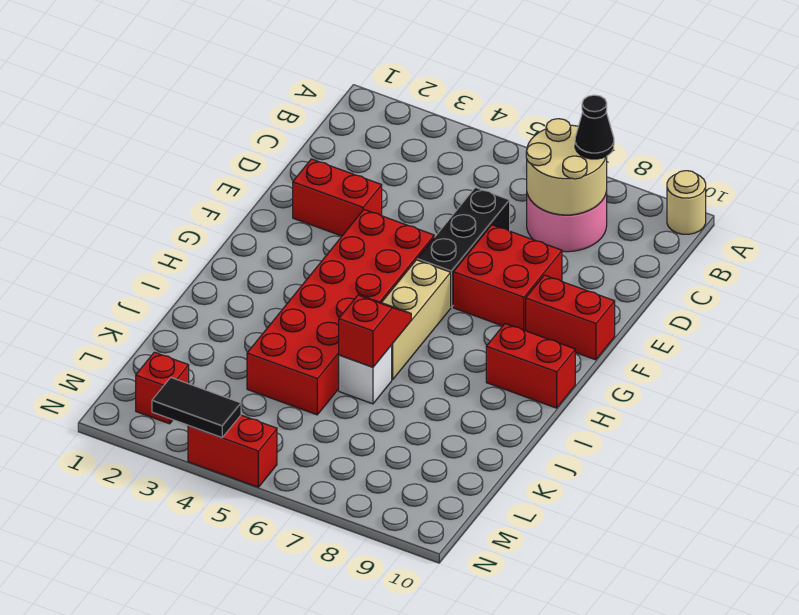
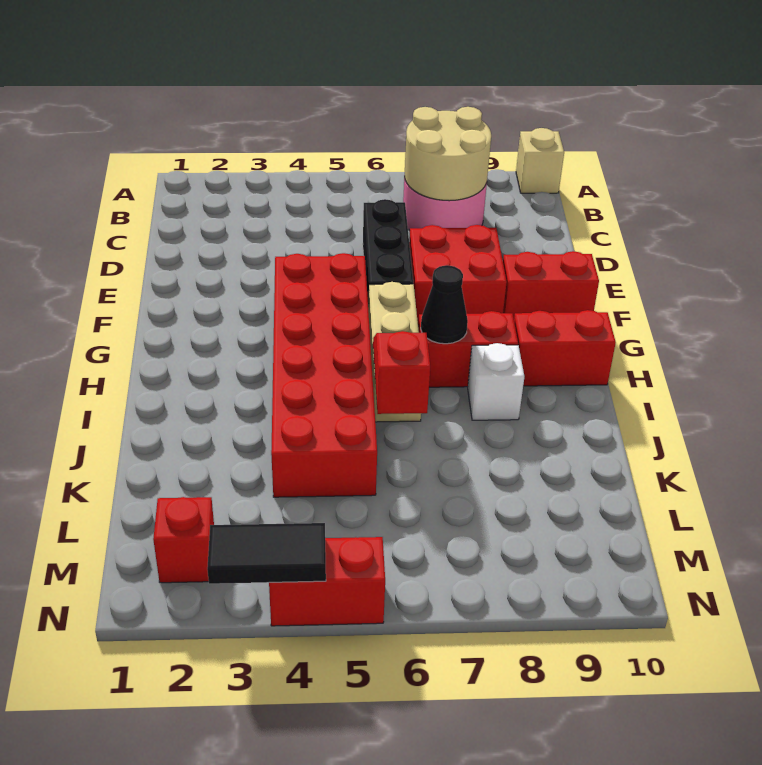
tan round brick A10 level 1 -> tan brick A10 level 1
black cone B8 level 3 -> black cone H7 level 2
red brick E2:E3 level 1 -> red brick H7:H8 level 1
white brick J6 level 1 -> white brick I8 level 1

